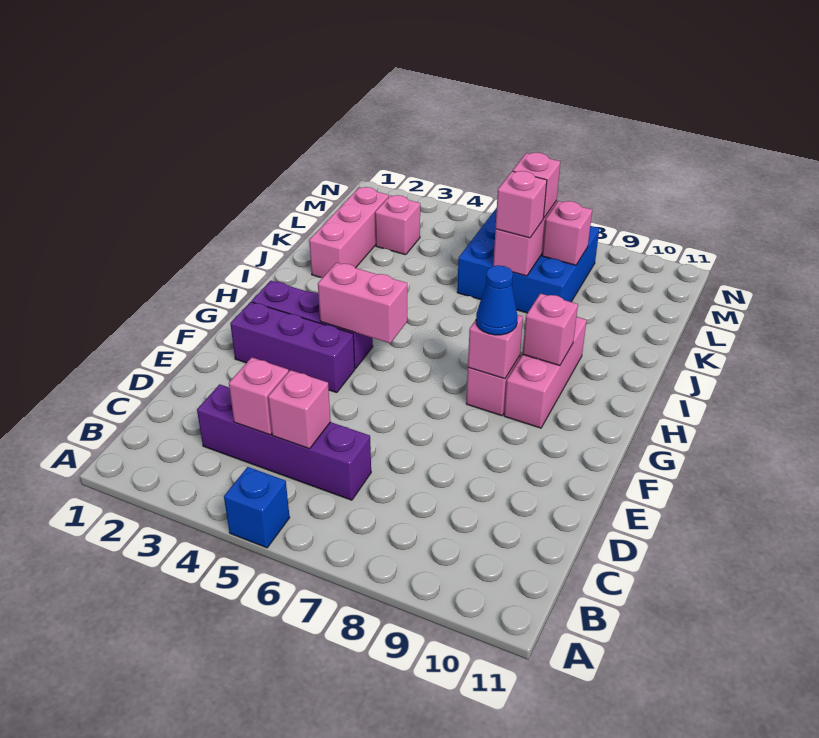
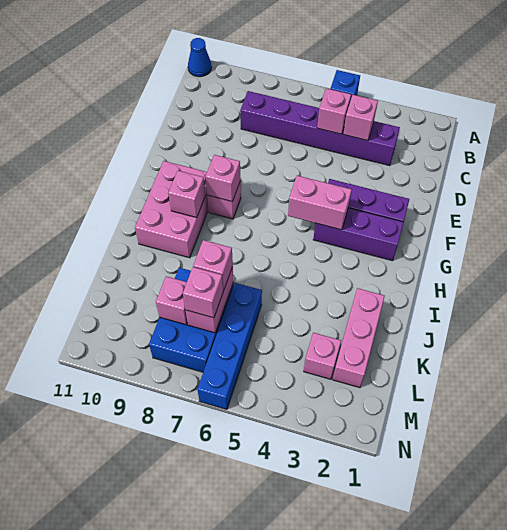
purple brick C3:C6 level 1 -> purple brick C3:C8 level 1
blue cone G8 level 3 -> blue cone A11 level 1
pink brick G9:I9 level 1 -> pink brick G9:I10 level 1

